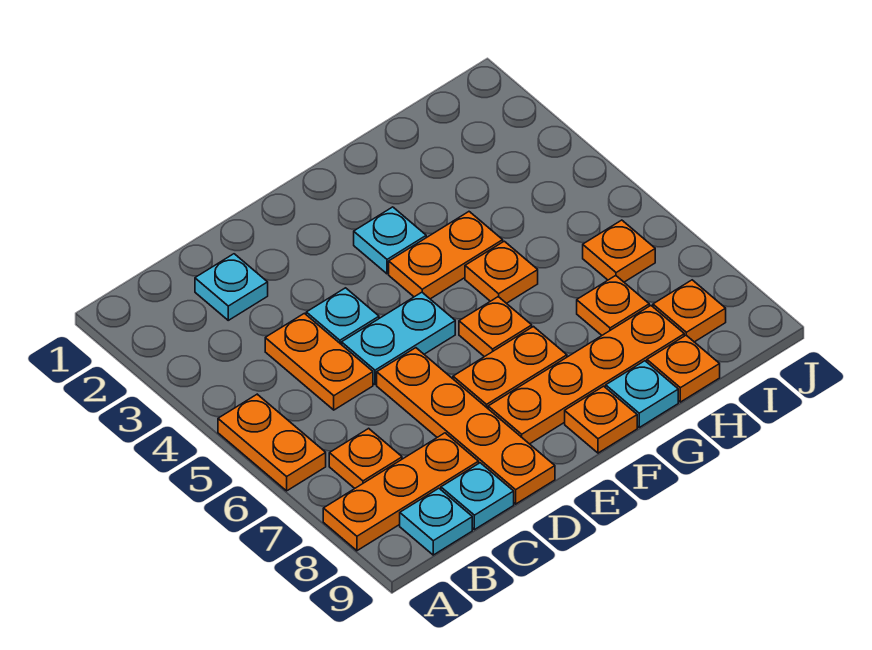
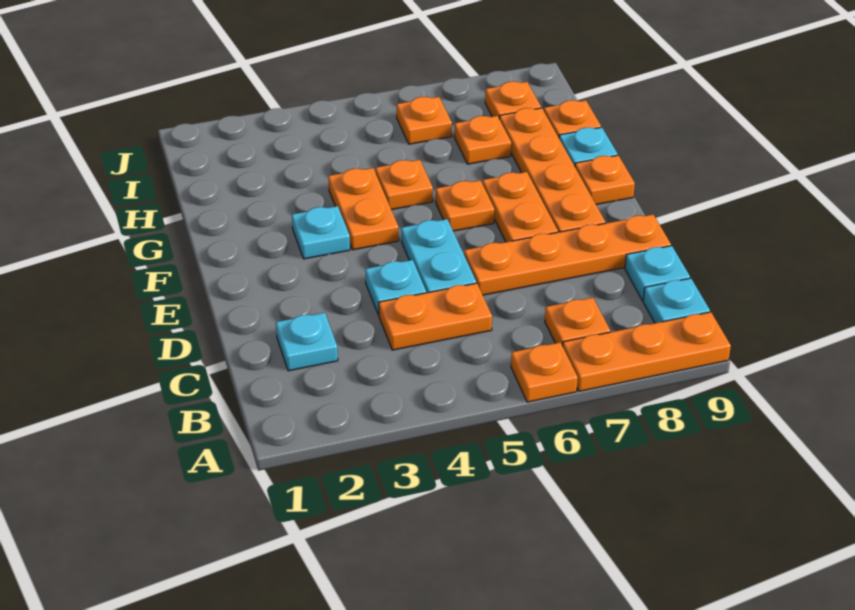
orange plate A5:A6 level 1 -> orange plate A6 level 1
orange plate A8:C8 level 1 -> orange plate A7:A9 level 1

